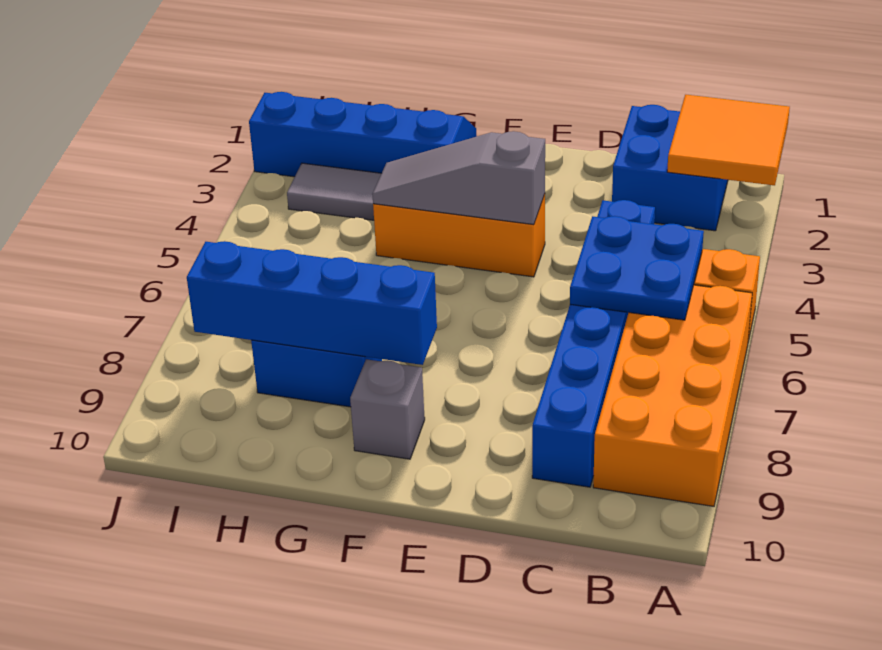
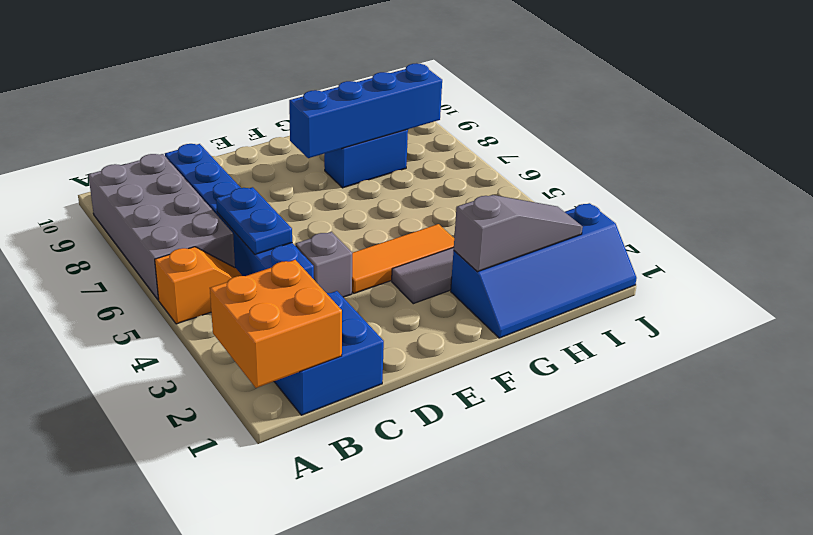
orange tile A1:B2 level 2 -> orange brick A1:B2 level 2
orange brick A6:B9 level 1 -> grey brick A6:B9 level 1
blue plate B5:C6 level 2 -> blue plate C5:C6 level 2
orange brick E4:G4 level 1 -> orange tile E4:G4 level 1
grey slope E4:G4 level 2 top E -> grey slope G2:I2 level 2 top G
grey brick F9 level 1 -> grey brick D4 level 1

